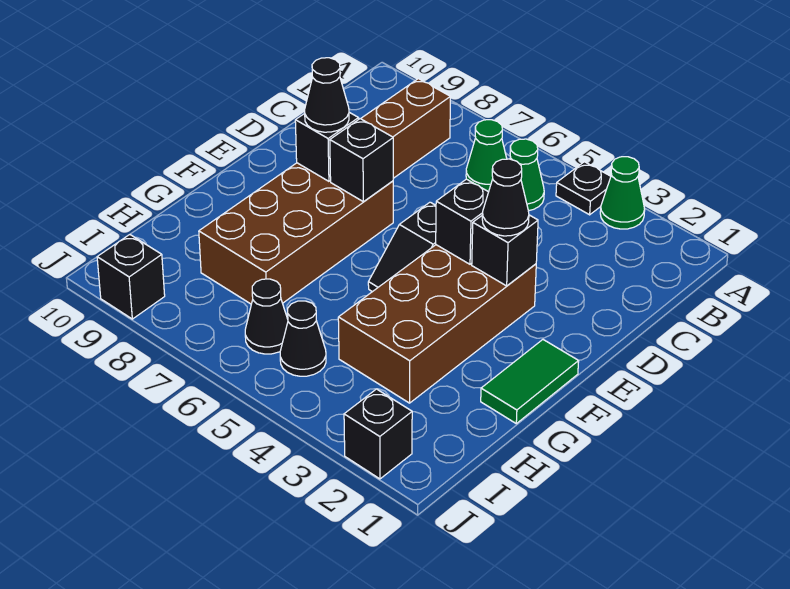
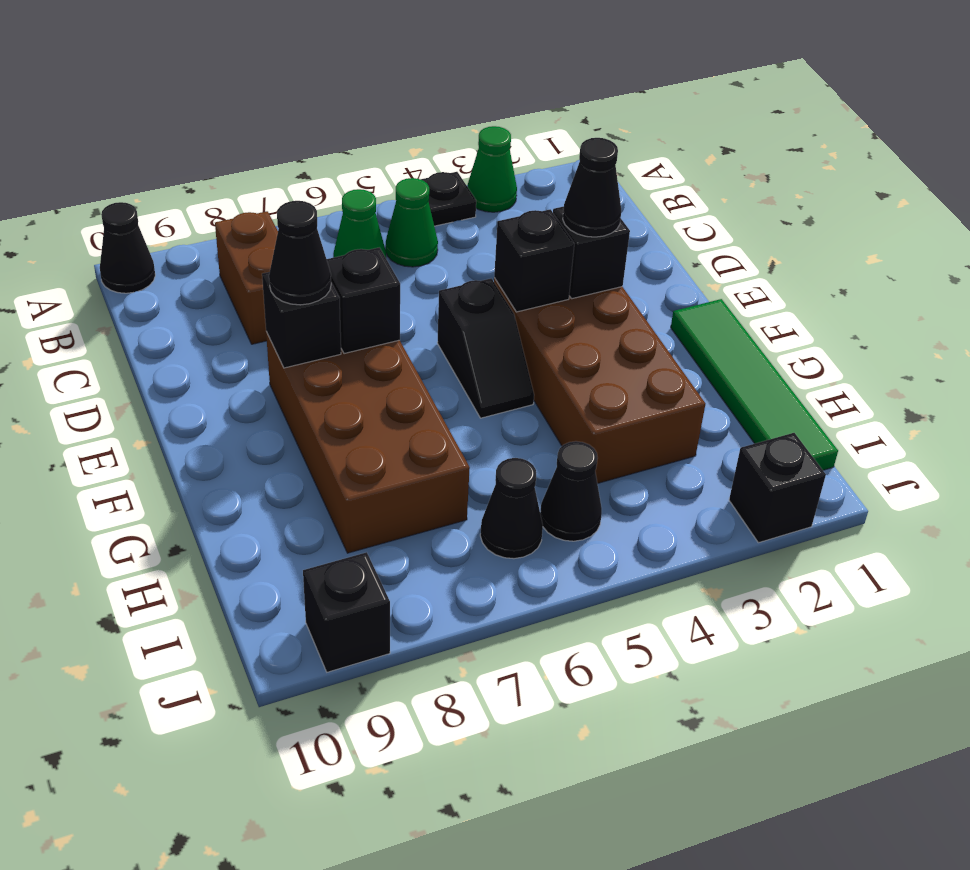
none -> black cone A10 level 1
green tile F1:G1 level 1 -> green tile F1:I1 level 1

